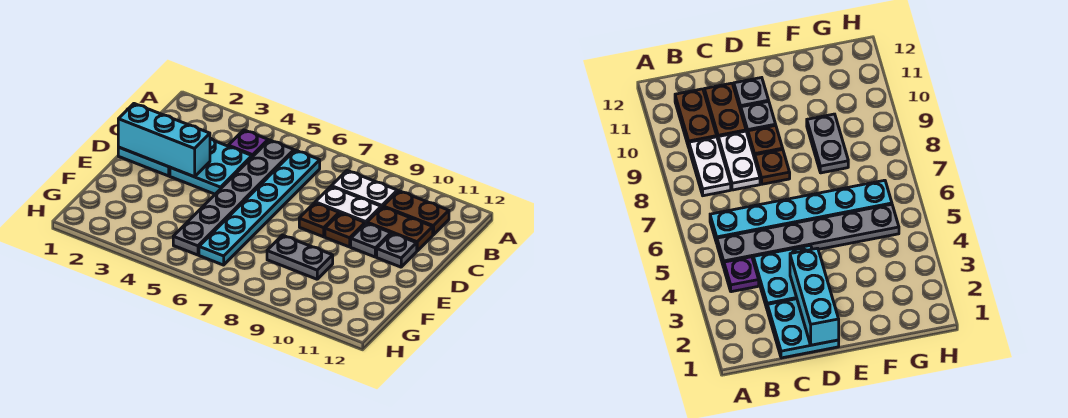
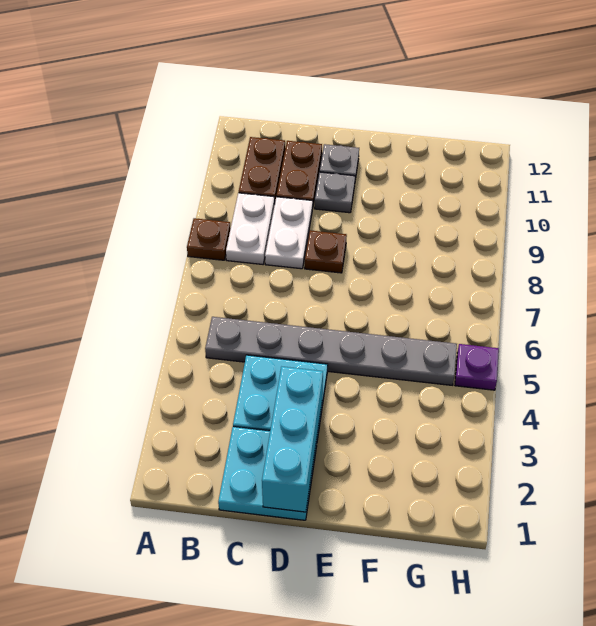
purple plate B4 level 1 -> purple plate H5 level 1
cyan plate B6:G6 level 1 -> none
brown plate D9 level 1 -> brown plate A8 level 1
grey plate F8:F9 level 1 -> none

